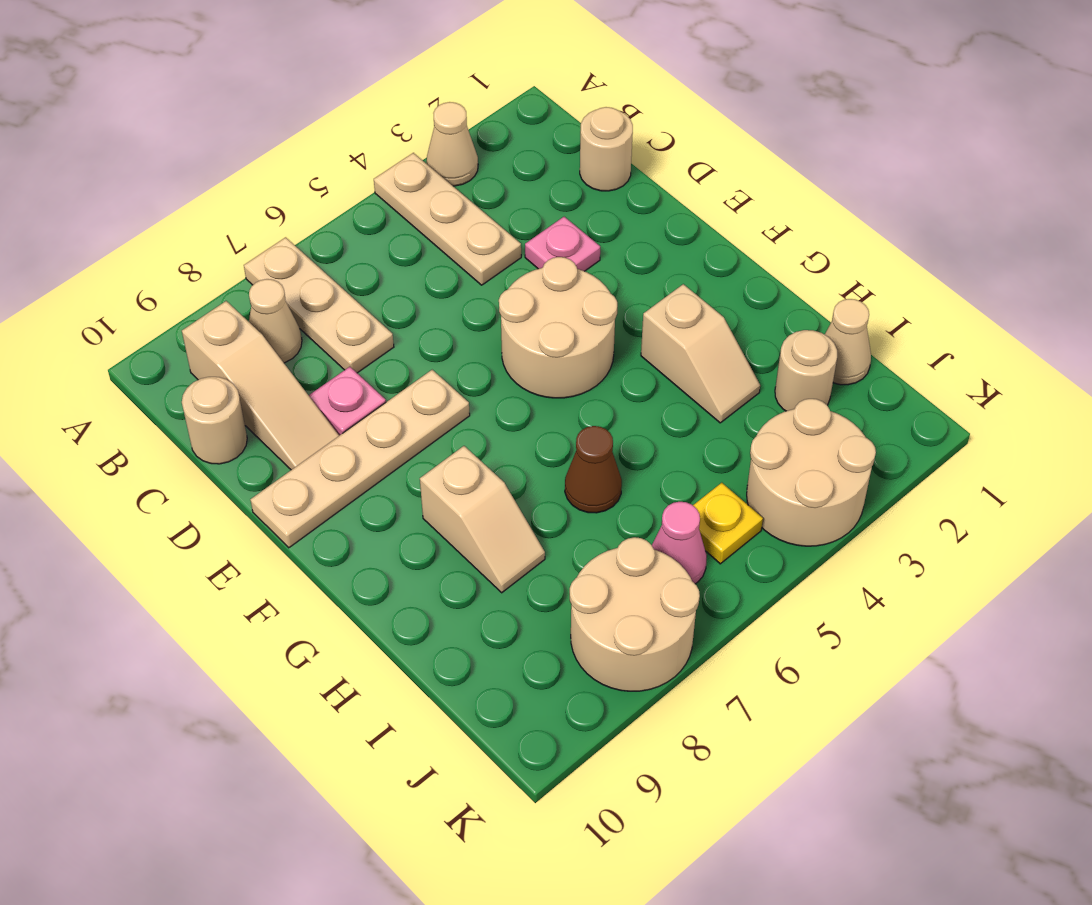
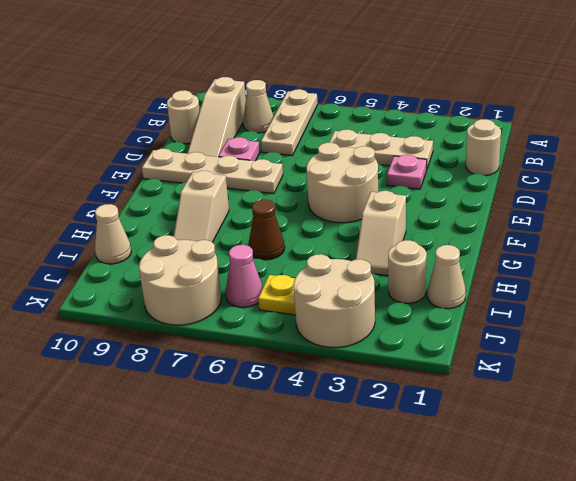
tan cone A3 level 1 -> tan cone I10 level 1
tan plate A4:C4 level 1 -> tan plate C3:C5 level 1

